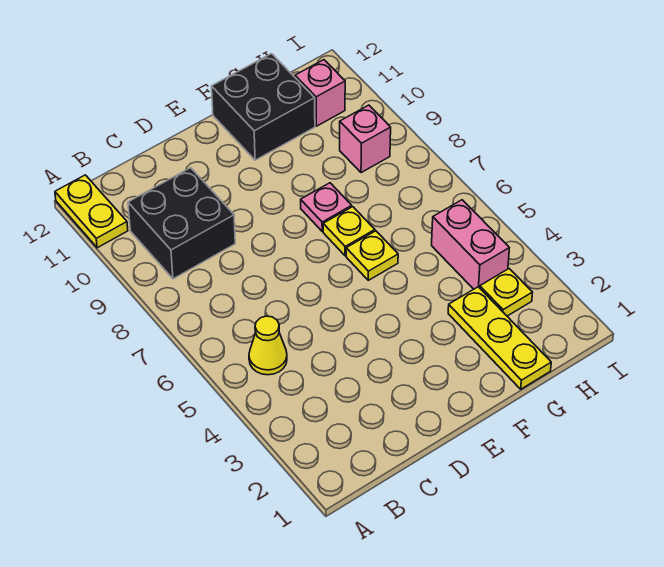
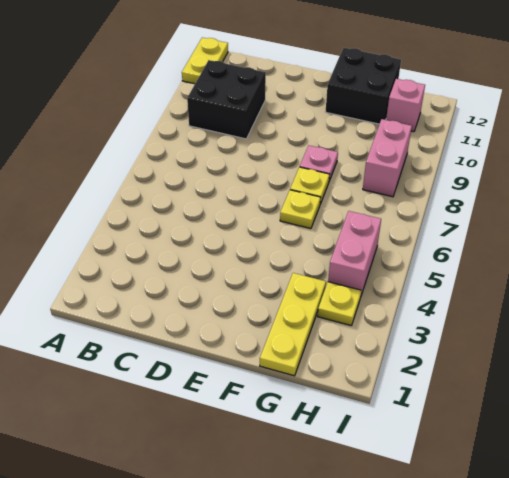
yellow cone B5 level 1 -> none
pink brick H9 level 1 -> pink brick H8:H9 level 1

